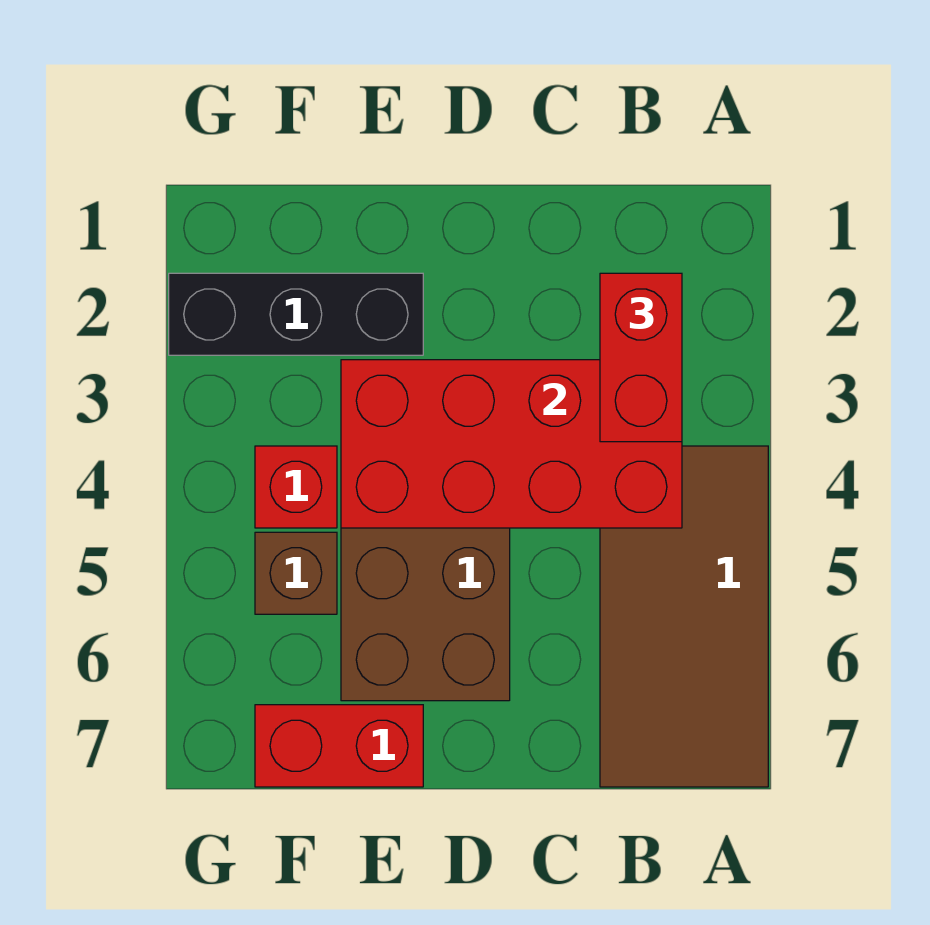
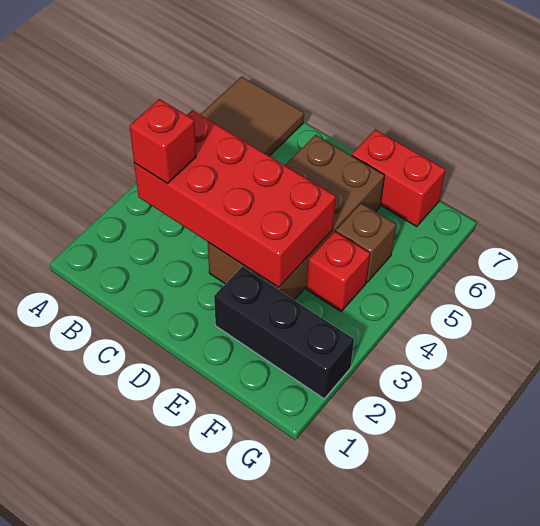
red brick B2:B3 level 3 -> red brick B3 level 3

